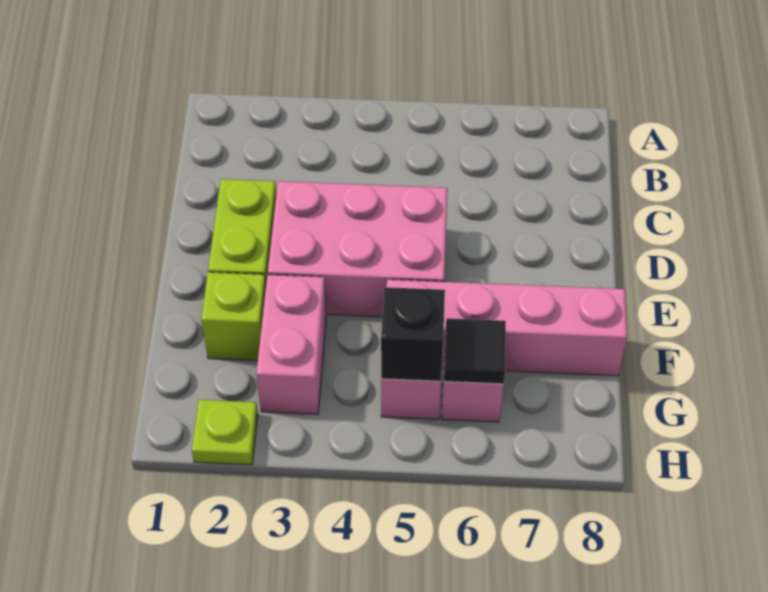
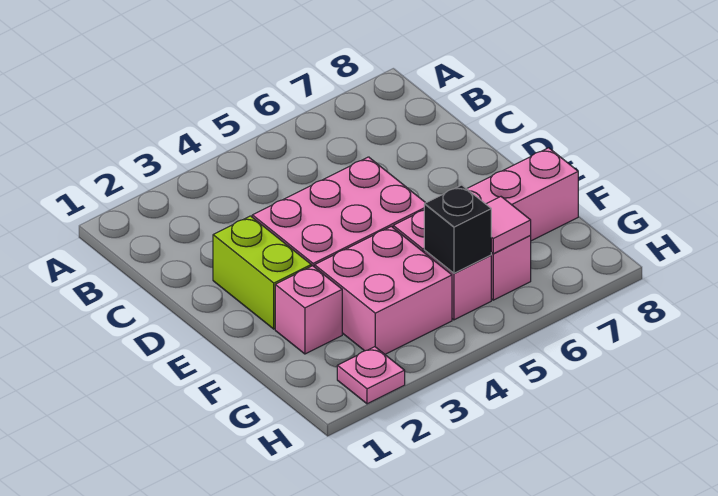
lime brick F2 level 1 -> pink brick F2 level 1
pink brick F3:G3 level 1 -> pink brick F3:G4 level 1
black tile G6 level 2 -> pink tile G6 level 2
lime plate H2 level 1 -> pink plate H2 level 1

